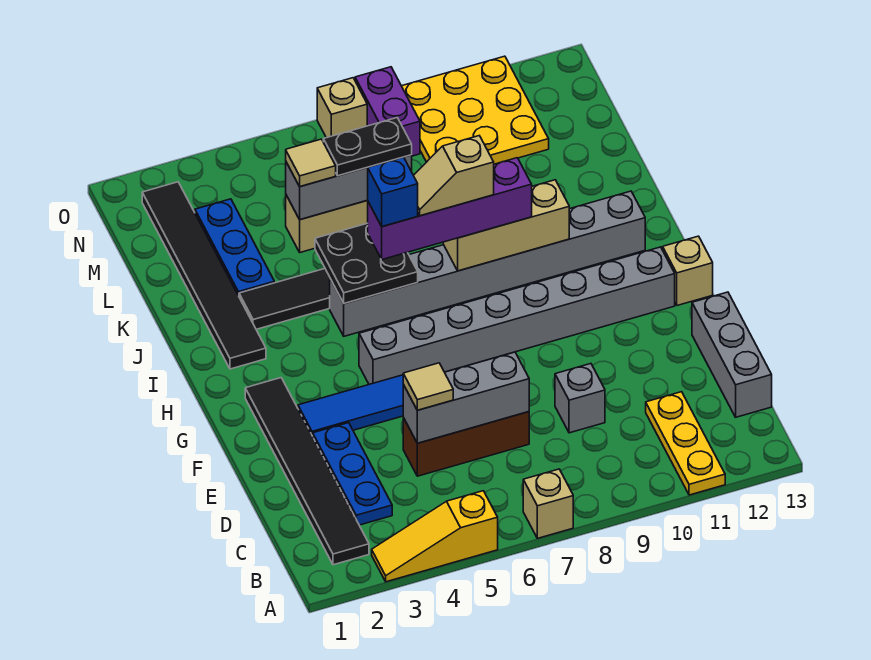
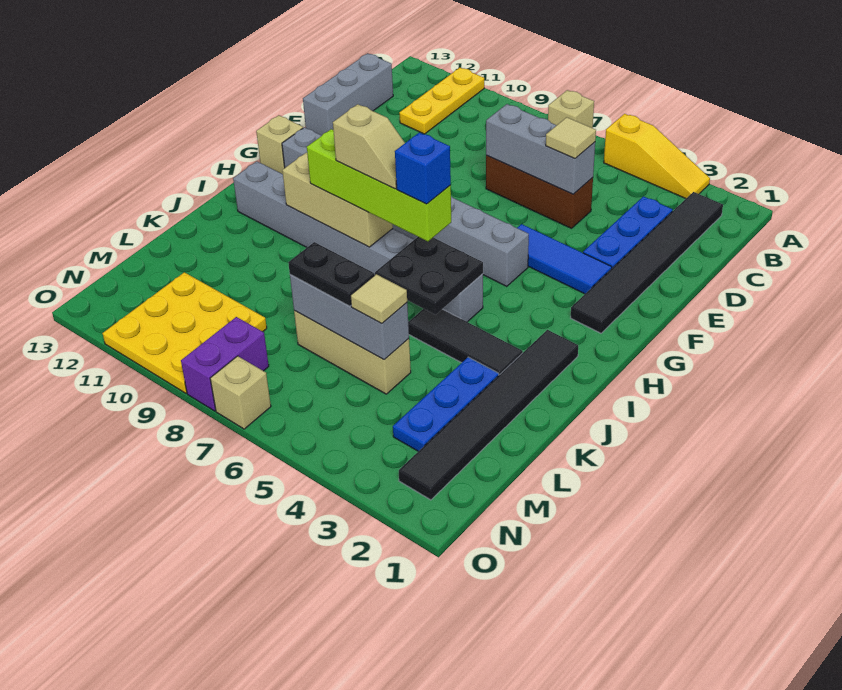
grey brick D9 level 1 -> none
purple brick I6:I9 level 3 -> lime brick I6:I9 level 3

